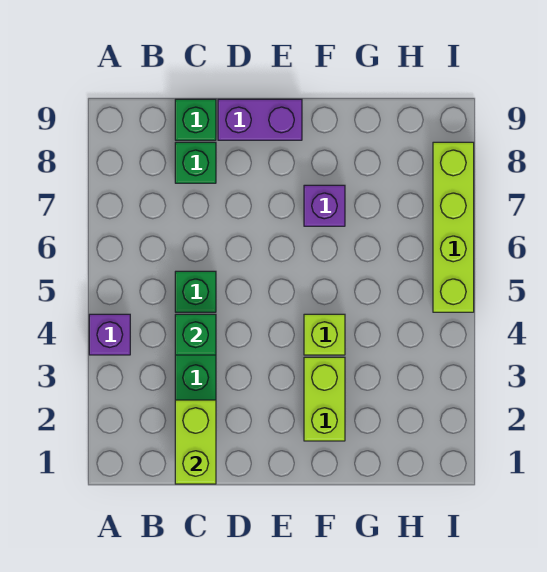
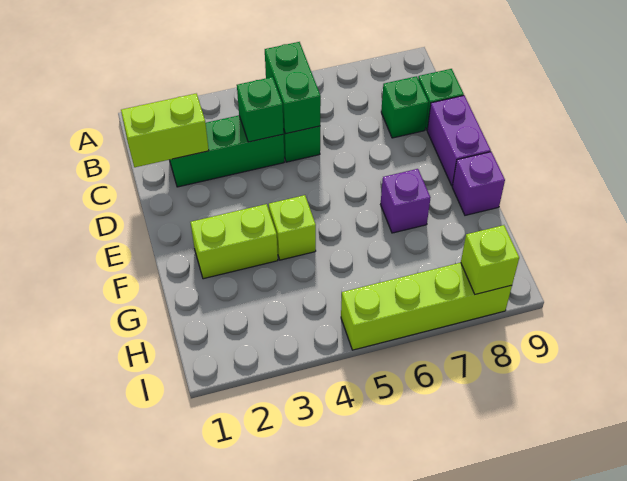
purple brick A4 level 1 -> purple brick F9 level 1
none -> green brick B5:C5 level 2
none -> lime brick I8 level 2

